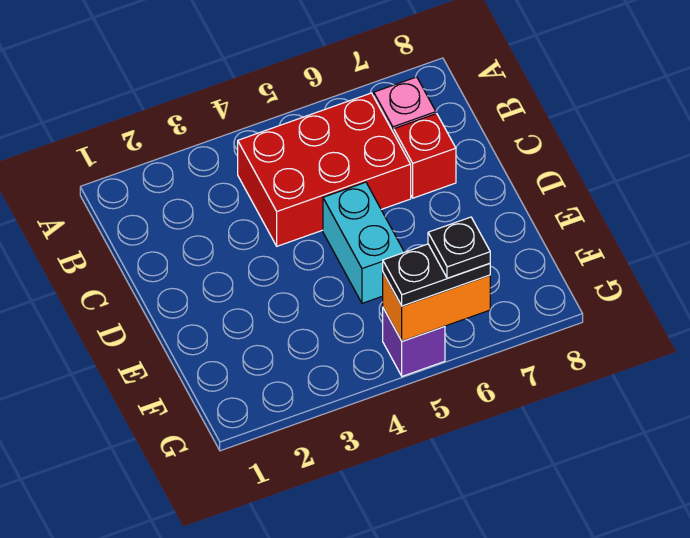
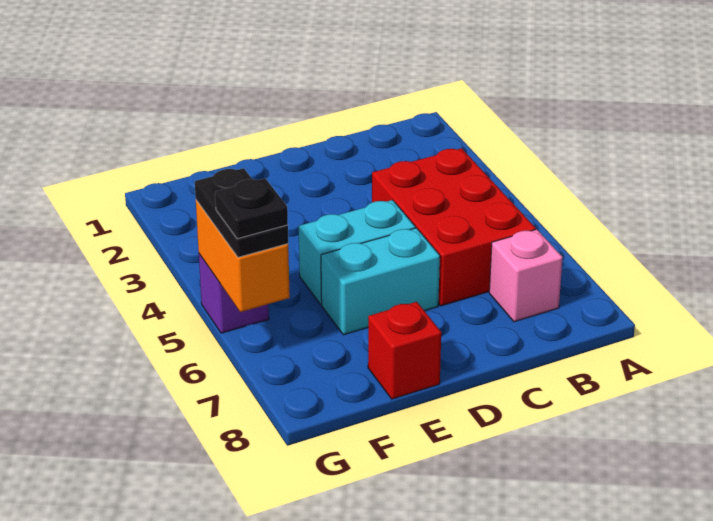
red brick C7 level 1 -> red brick E8 level 1
none -> cyan brick D6:E6 level 1

